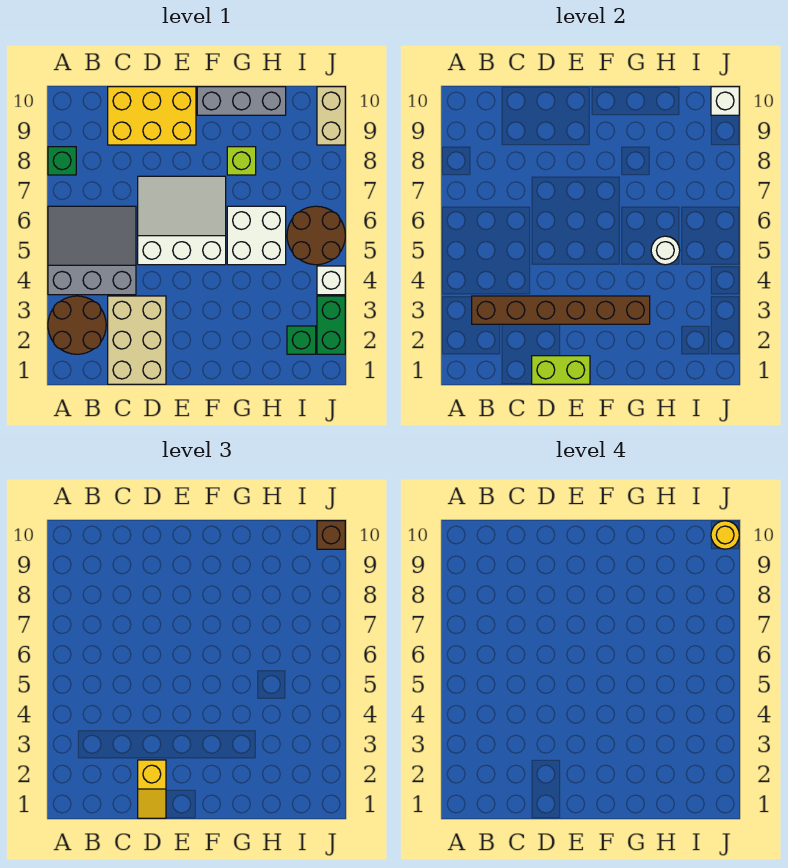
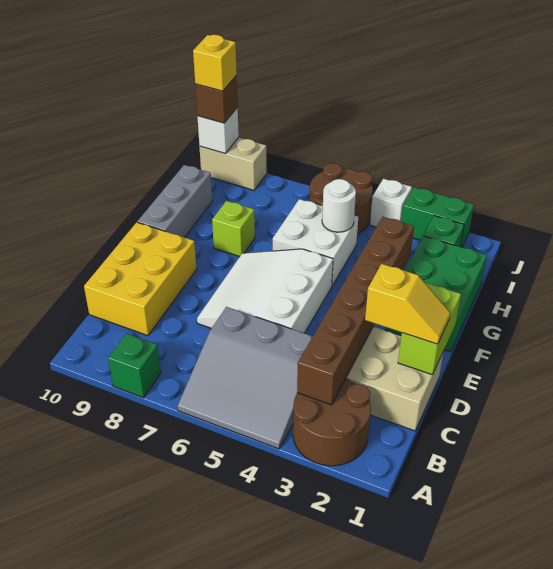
grey slope A4:C6 level 1 top 4 -> grey slope A4:C6 level 1 top C
none -> green brick F1:H2 level 1
yellow round brick J10 level 4 -> yellow brick J10 level 4

